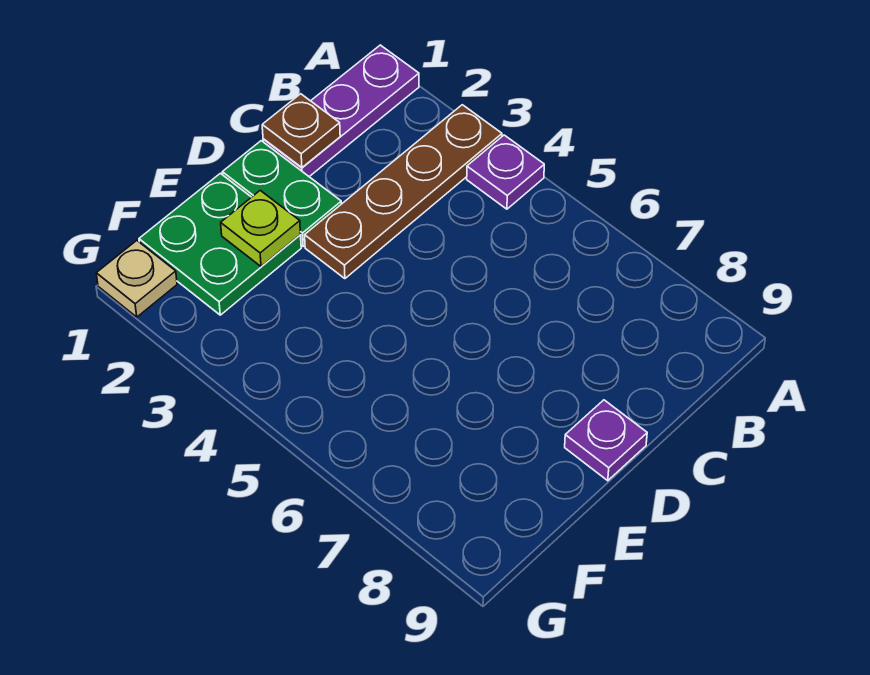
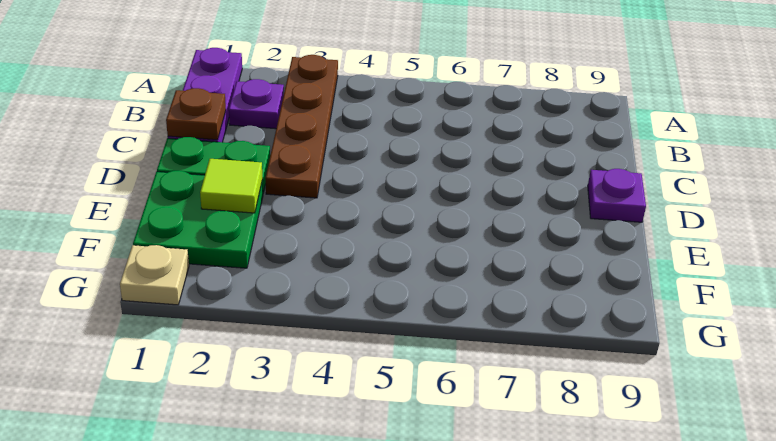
purple plate A4 level 1 -> purple plate B2 level 1
lime plate E2 level 2 -> lime tile E2 level 2

